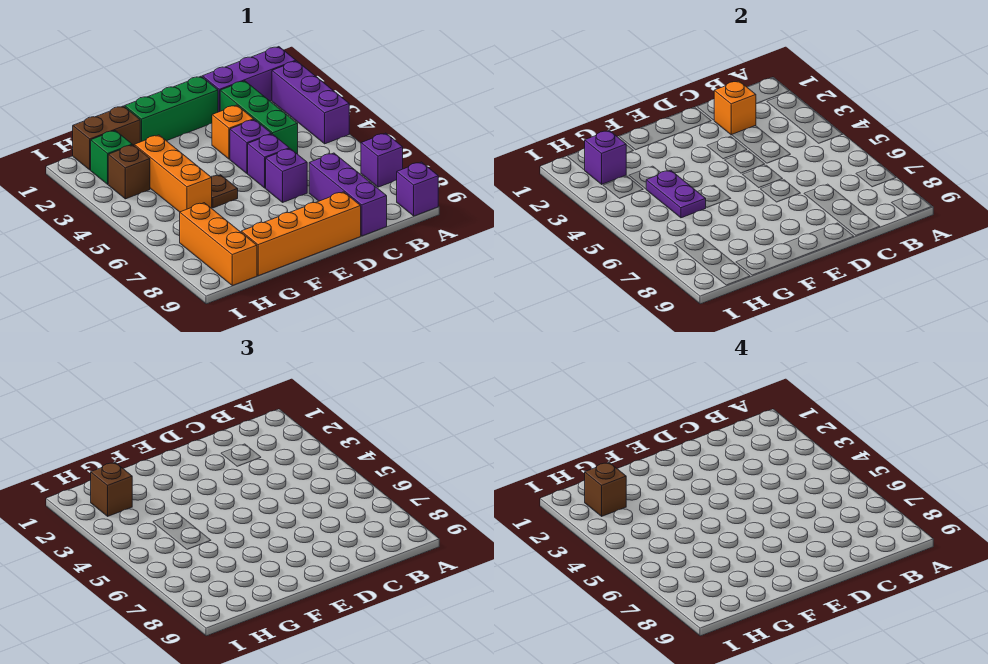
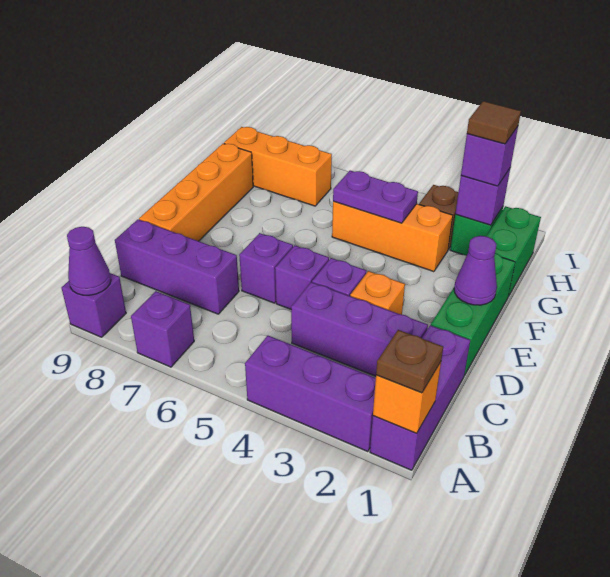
none -> purple cone A9 level 2
green brick C2:C4 level 1 -> purple brick C2:C4 level 1
orange brick C2 level 2 -> orange brick A1 level 2
none -> purple cone E1 level 2
brown plate F5 level 1 -> brown plate A1 level 3
brown brick G1:H1 level 1 -> green brick G1:H1 level 1
brown brick H2 level 3 -> purple brick H2 level 3
brown brick H2 level 4 -> brown tile H2 level 4

